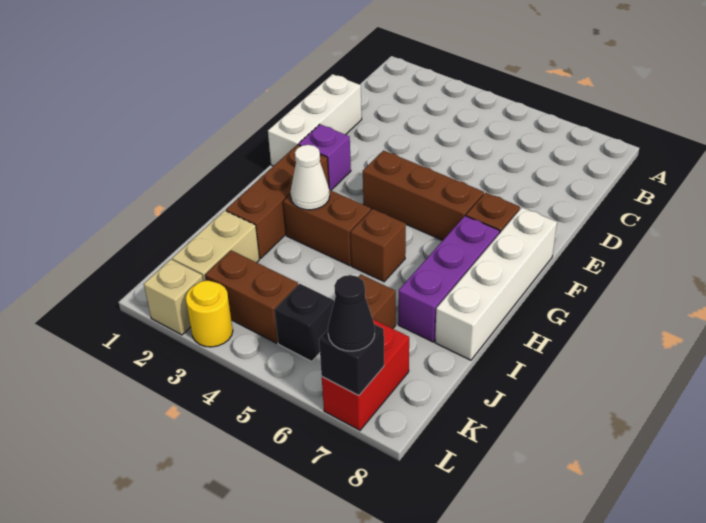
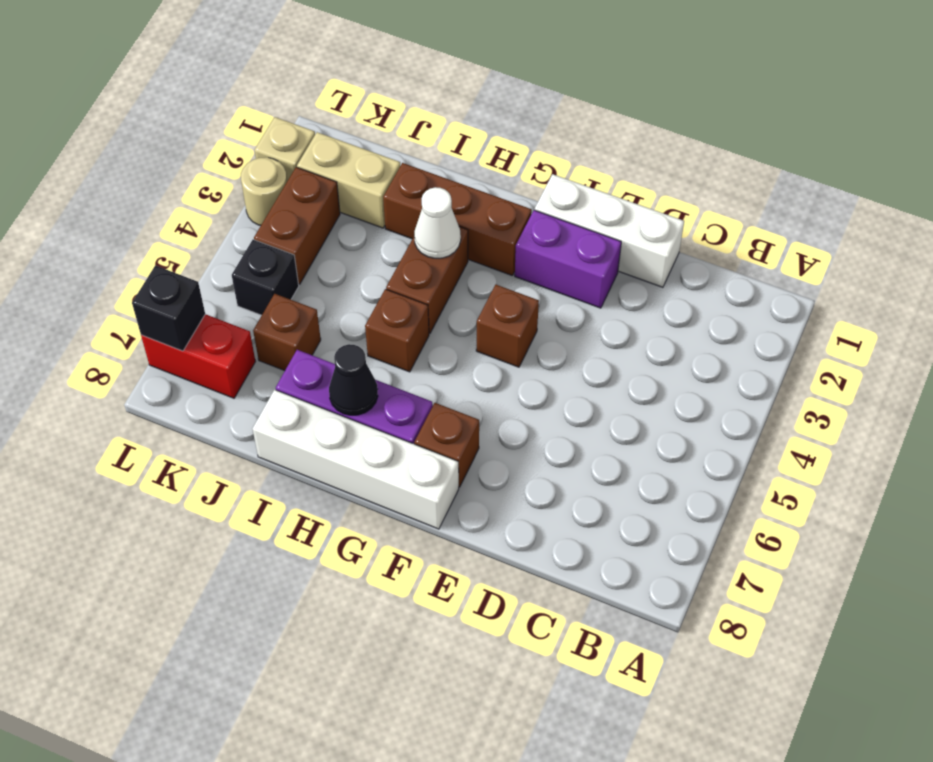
purple brick F2 level 1 -> purple brick E2:F2 level 1
brown brick F4:F6 level 1 -> brown brick F4 level 1
yellow round brick L3 level 1 -> tan round brick L3 level 1
black cone L7 level 3 -> black cone H7 level 2

